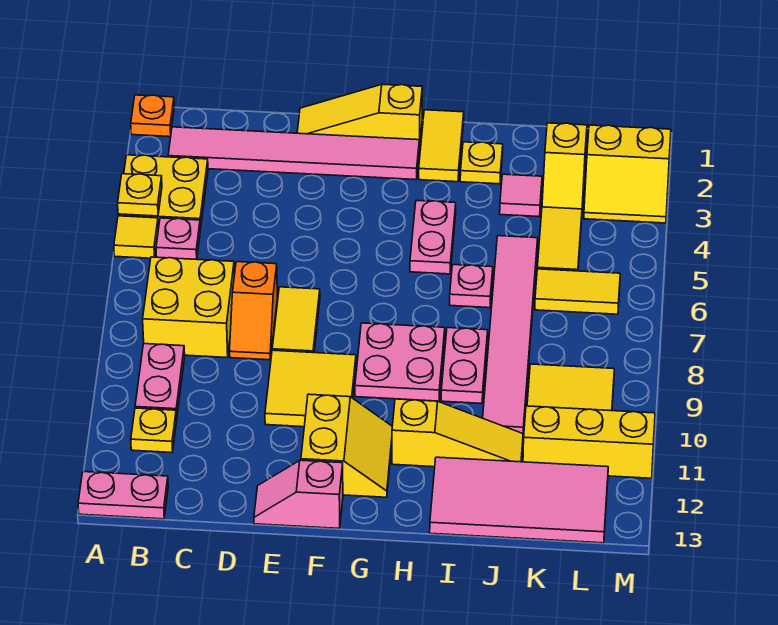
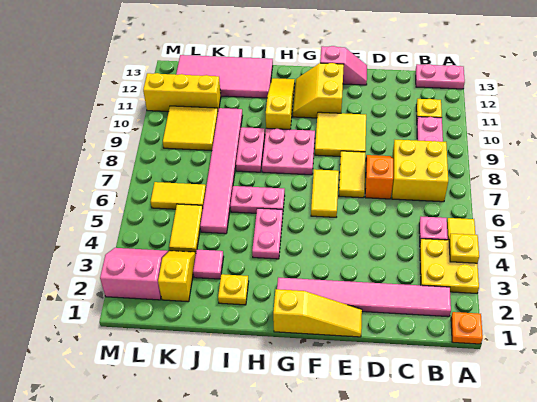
yellow tile H1:H2 level 1 -> yellow tile F6:F7 level 1
yellow slope H11:J11 level 1 top H -> yellow slope H10:H12 level 1 top 10
pink plate I6 level 1 -> pink plate H6:I6 level 1
yellow slope L2:M3 level 1 top 2 -> pink slope L2:M3 level 1 top 2

